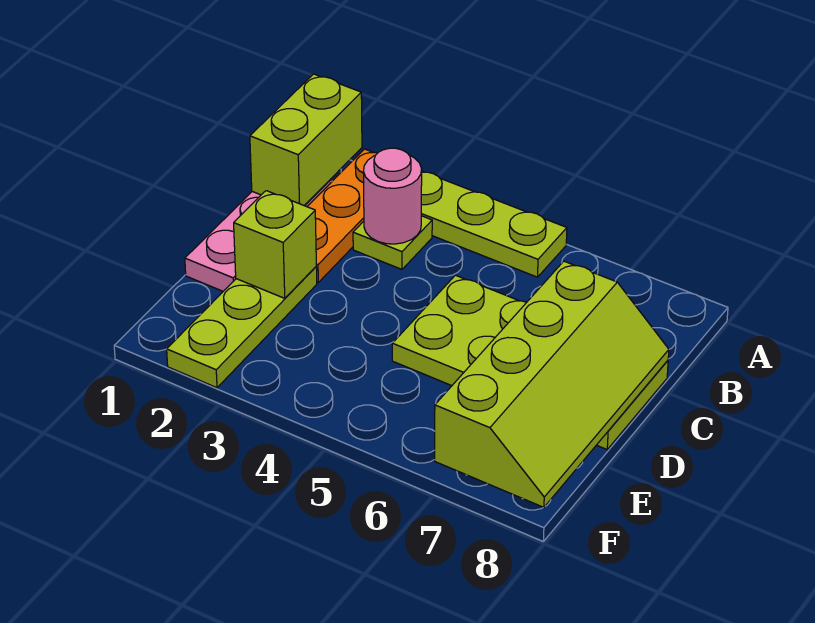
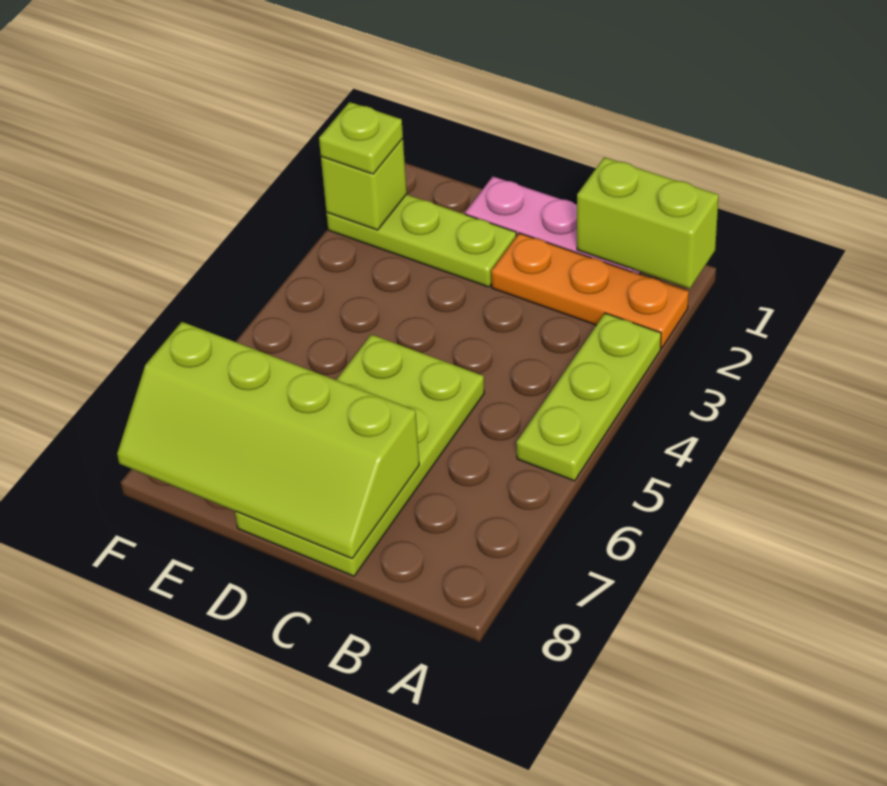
lime plate B3 level 1 -> lime plate F2 level 3
pink round brick B3 level 2 -> none
lime brick D2 level 2 -> lime brick F2 level 2

